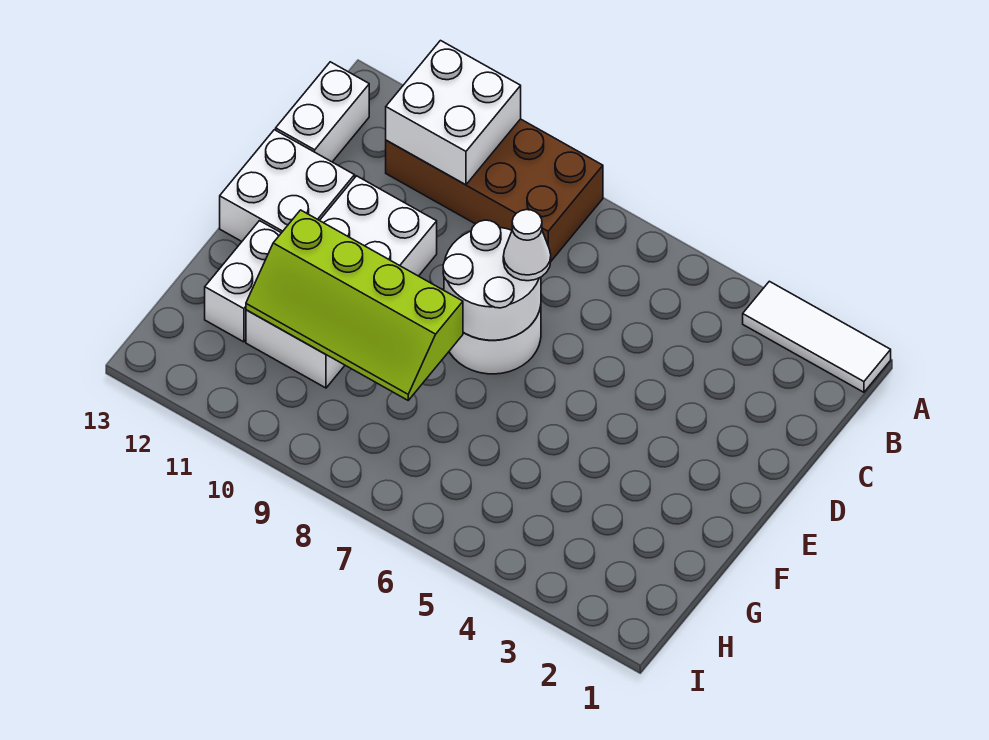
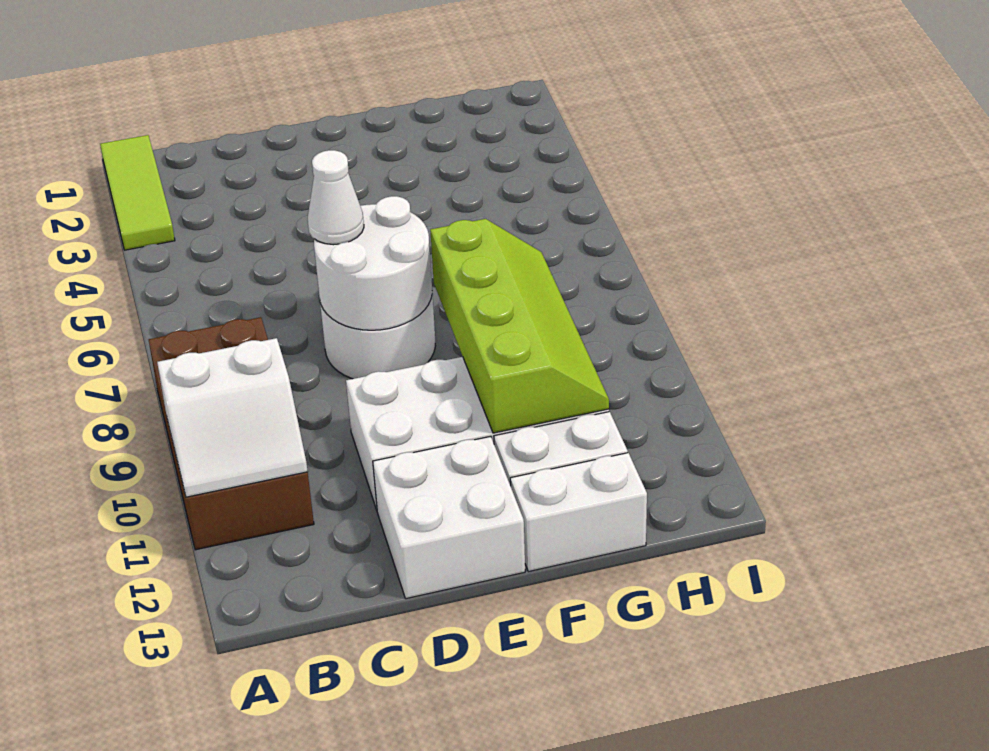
white tile A1:A3 level 1 -> lime tile A1:A3 level 1
white brick A10:B11 level 2 -> white slope A10:B11 level 2 top 10
white brick B13:C13 level 1 -> white brick F13:G13 level 1

